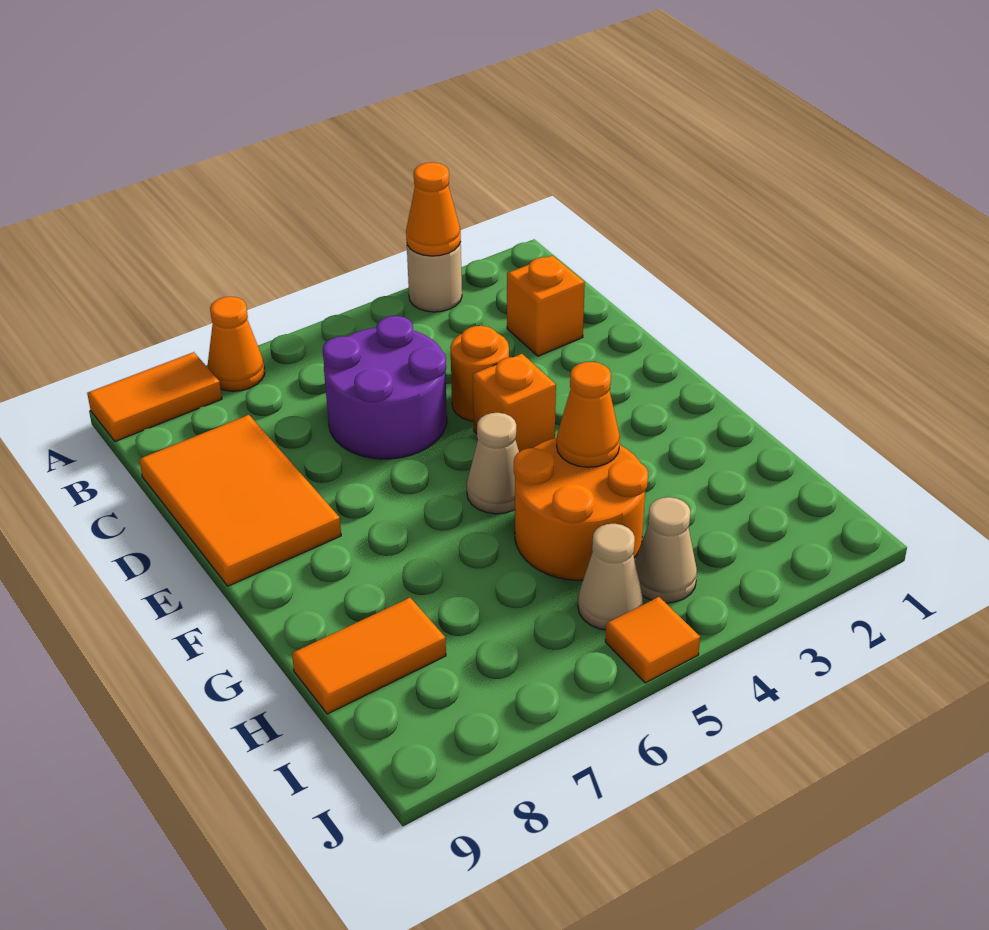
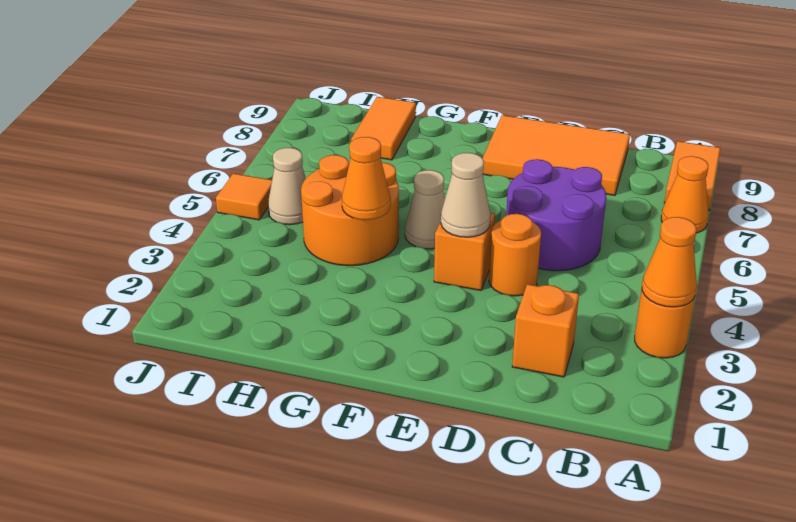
tan round brick A3 level 1 -> orange round brick A3 level 1
tan cone I4 level 1 -> tan cone E4 level 2

